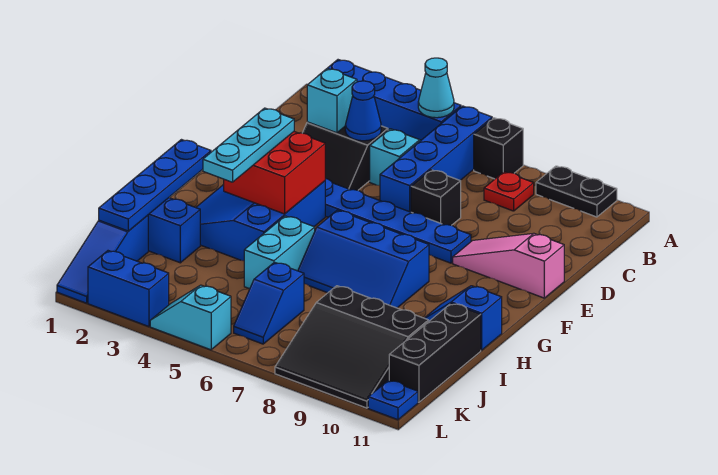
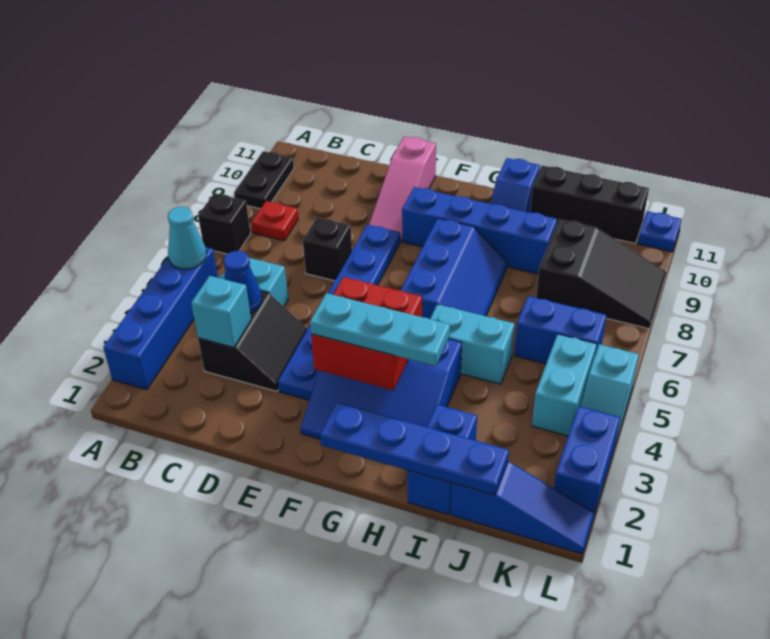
blue brick A6:D6 level 1 -> blue brick F9:I9 level 1
blue slope J6:K6 level 1 top J -> blue brick J6:K6 level 1
black slope J8:L10 level 1 top J -> black slope J8:L9 level 1 top J
none -> cyan brick K4:K5 level 1

